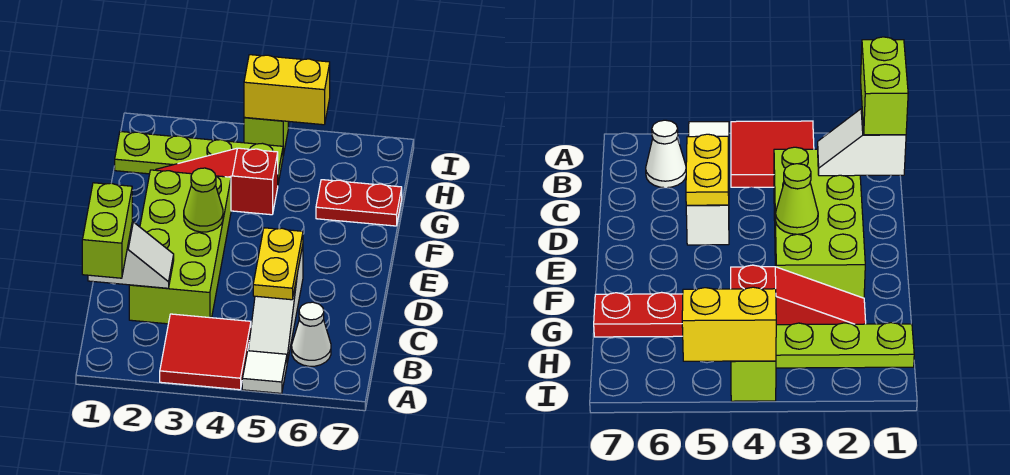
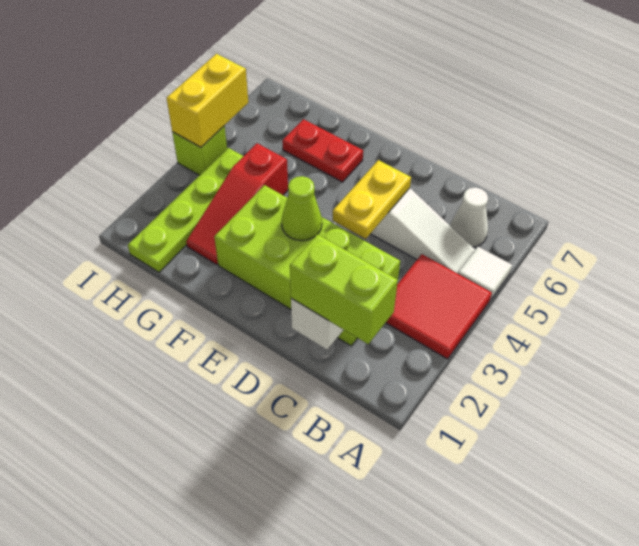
yellow plate C5:D5 level 2 -> yellow plate D4:D5 level 2
red plate G6:G7 level 1 -> red plate F6:G6 level 1

